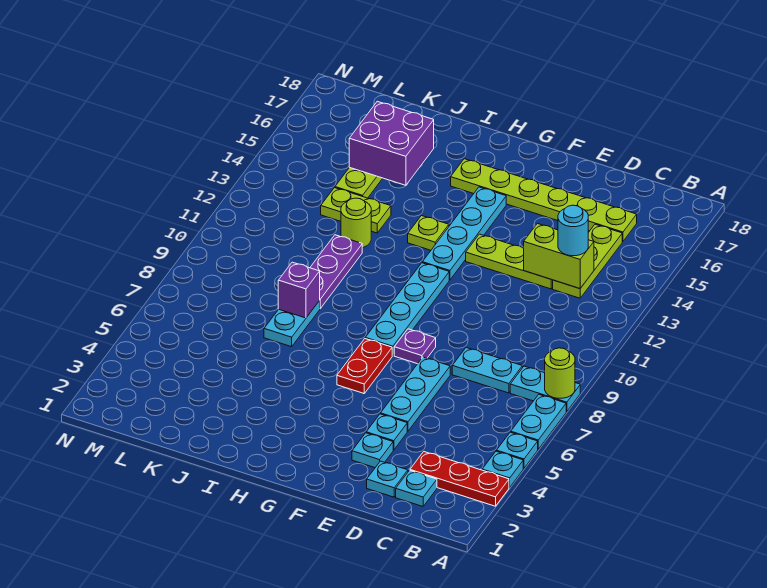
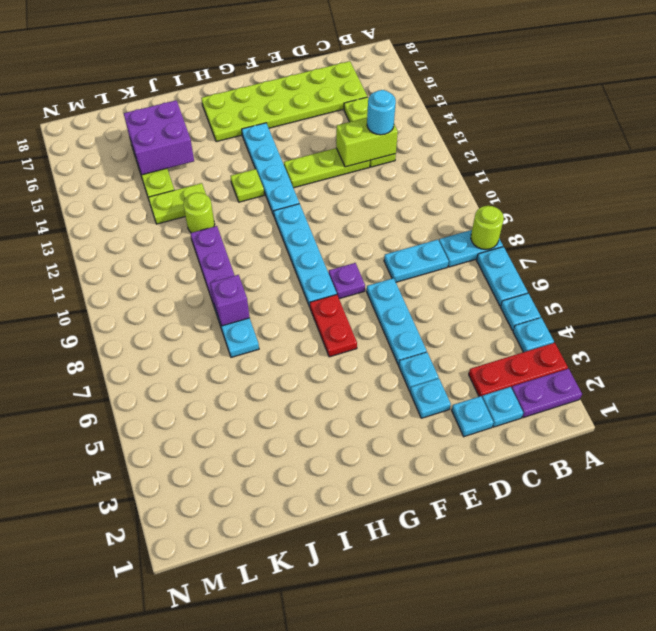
none -> purple plate A2:B2 level 1
lime plate C16:H16 level 1 -> lime plate C16:H17 level 1

